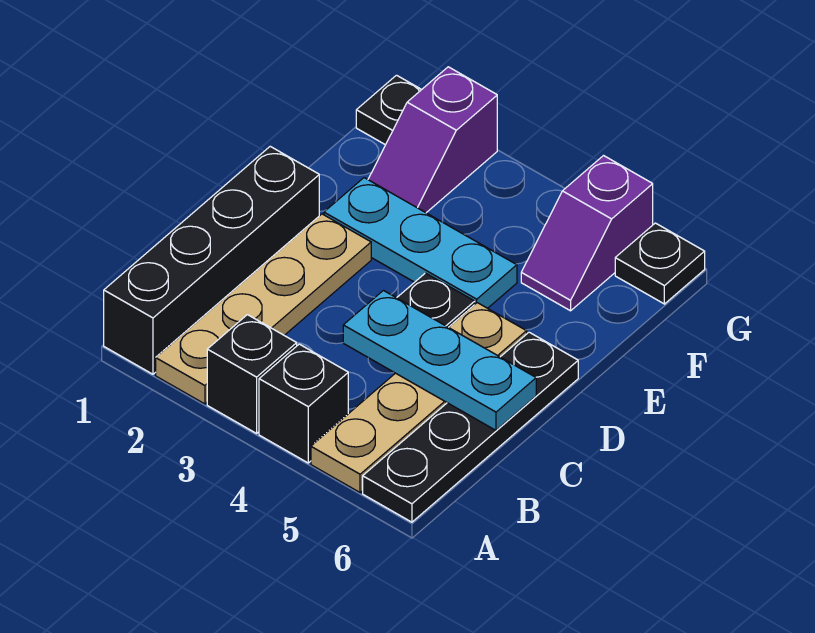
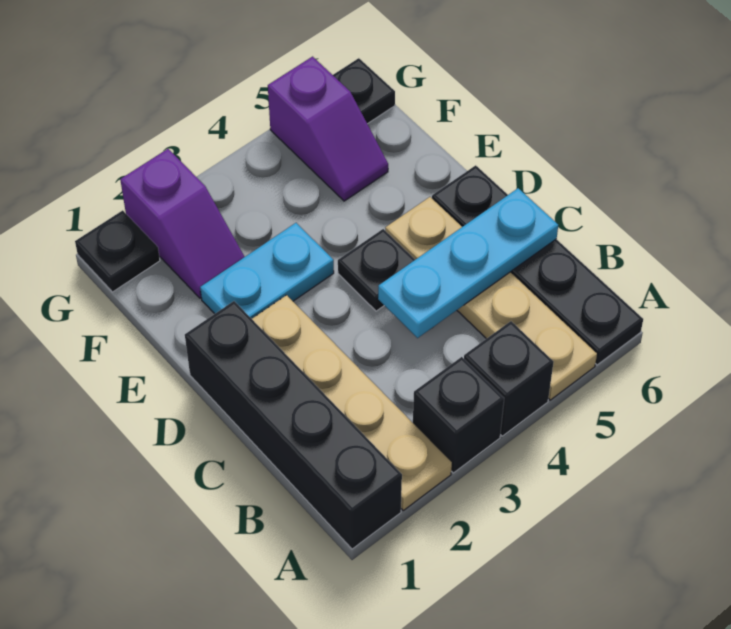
cyan plate E2:E4 level 1 -> cyan plate E2:E3 level 1

